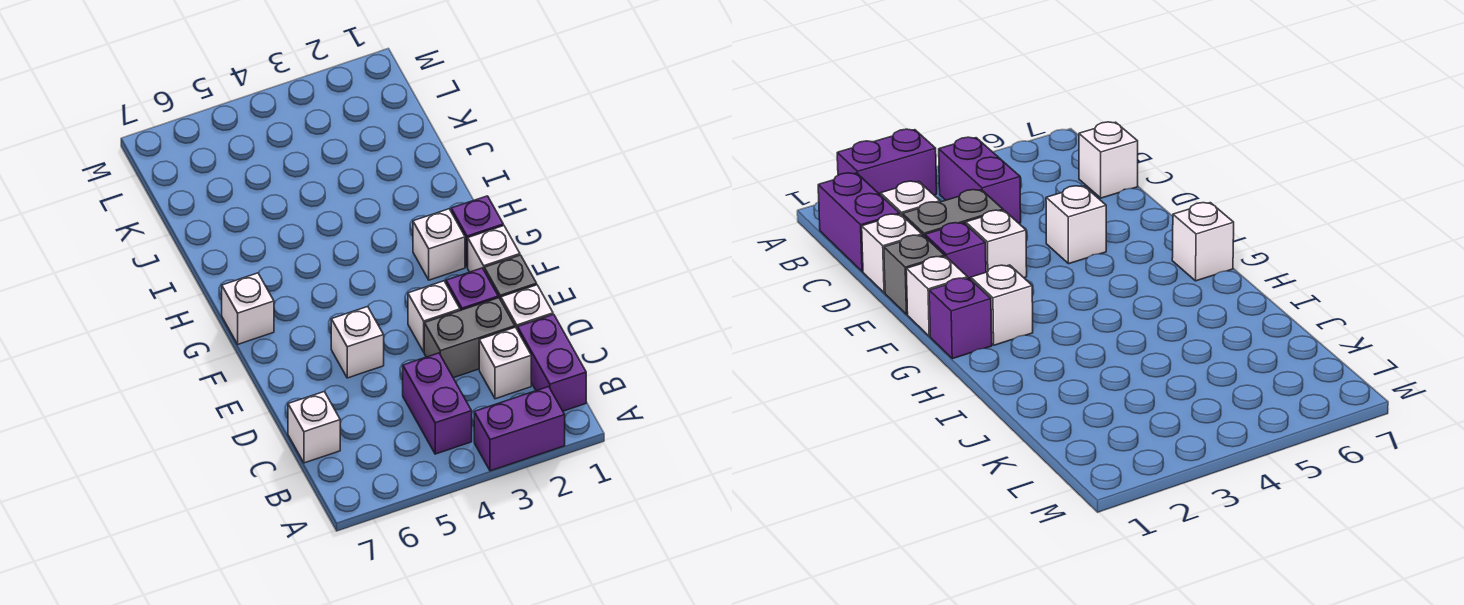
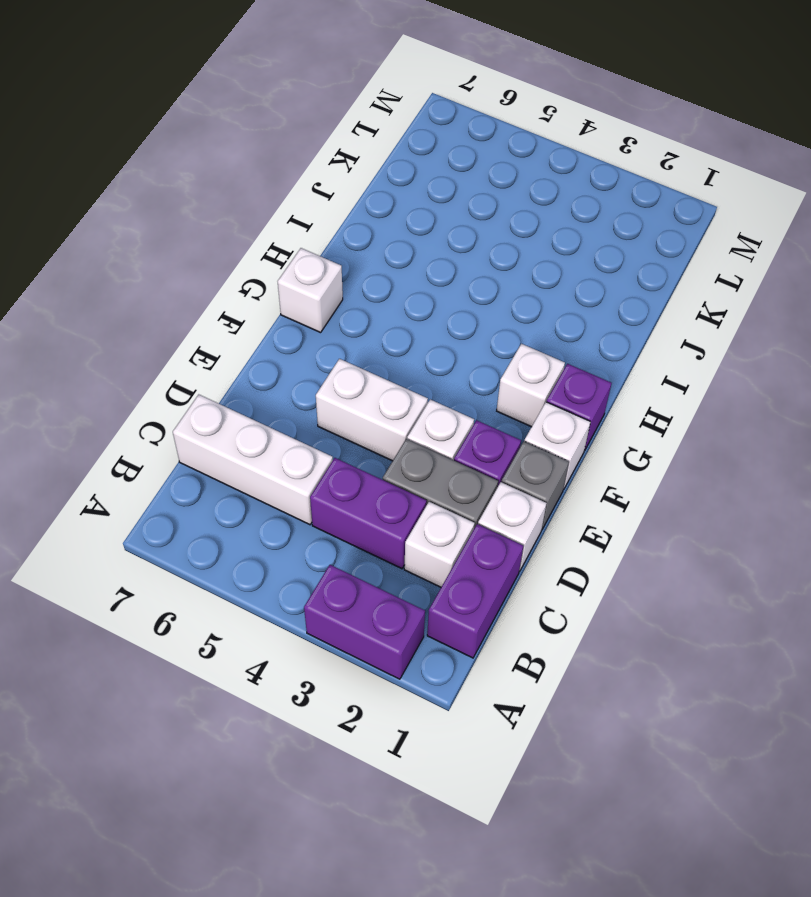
purple brick B4:C4 level 1 -> purple brick C3:C4 level 1
white brick C7 level 1 -> white brick C5:C7 level 1
white brick E5 level 1 -> white brick E4:E5 level 1

